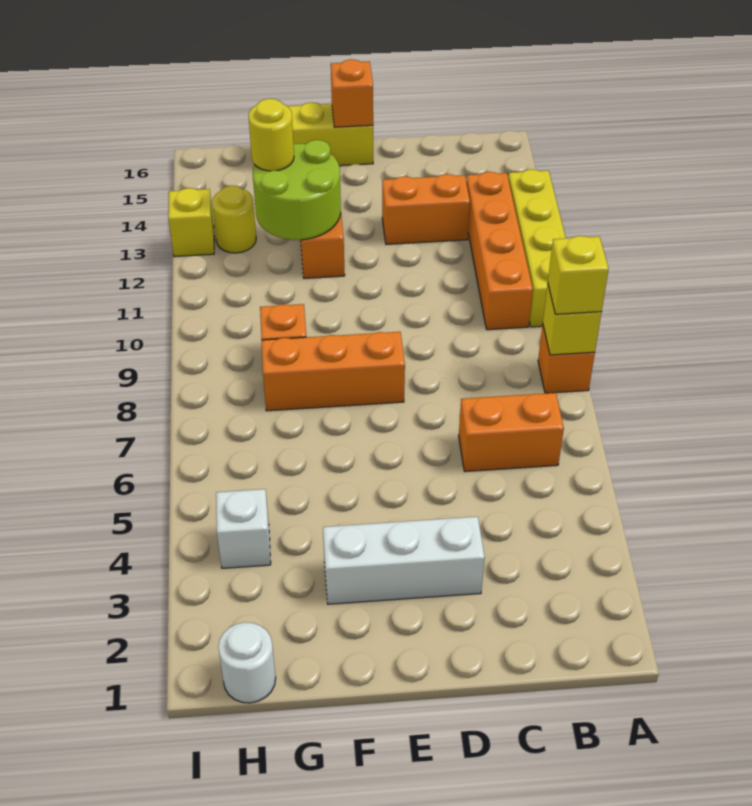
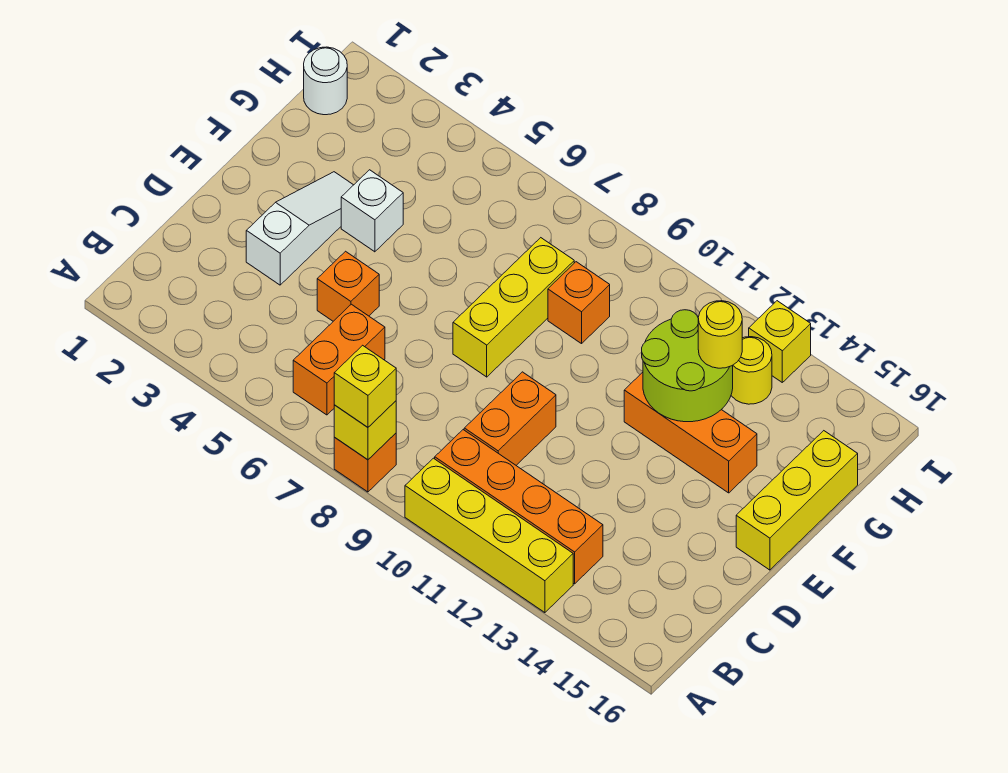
orange brick C13:D13 level 1 -> orange brick C10:D10 level 1
white brick D3:F3 level 1 -> white slope D3:F3 level 1 top D
orange brick E8:G8 level 1 -> yellow brick E8:G8 level 1
orange brick E16 level 2 -> orange brick D5 level 1
white brick H4 level 1 -> white brick F4 level 1

